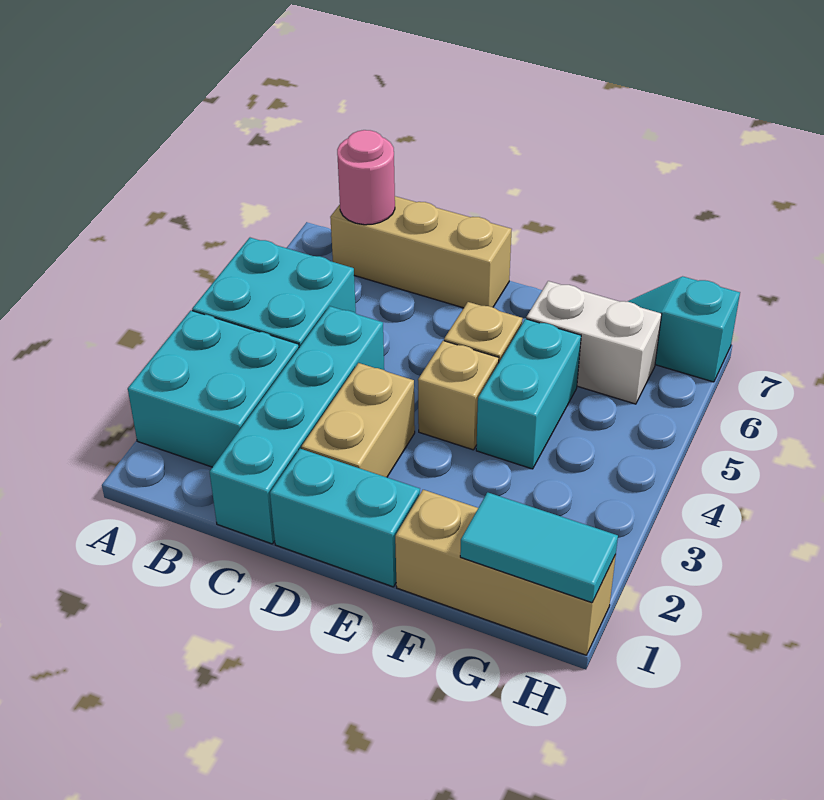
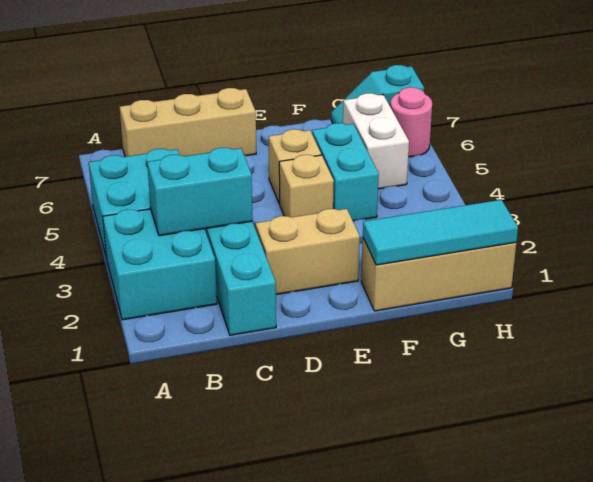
pink round brick B7 level 2 -> pink round brick H6 level 1
cyan brick D1:E1 level 1 -> cyan brick B3:C3 level 2
tan brick D2:D3 level 1 -> tan brick D2:E2 level 1
white brick F6:G6 level 1 -> white brick G5:G6 level 1
cyan tile G1:H1 level 2 -> cyan tile F1:H1 level 2

